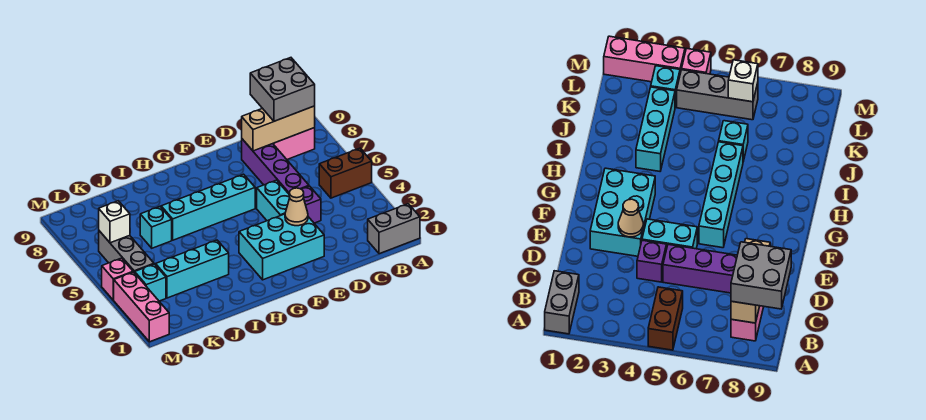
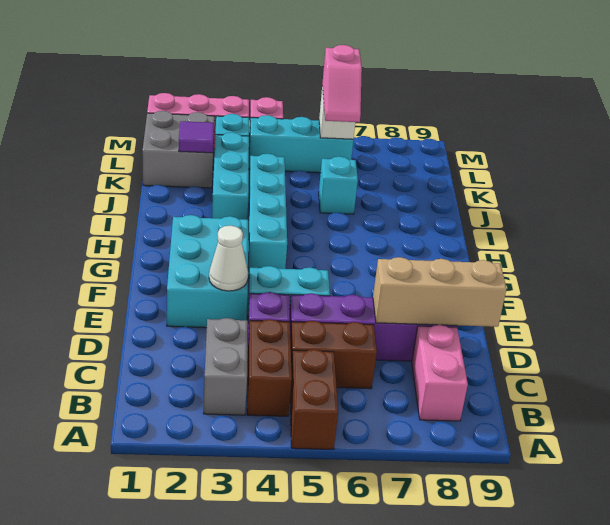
grey brick A1:B1 level 1 -> grey brick B3:C3 level 1
none -> brown brick B4:C4 level 1
tan brick B8:D8 level 2 -> tan brick D7:D9 level 2
grey brick B8:C9 level 3 -> grey brick K1:L2 level 1
none -> brown brick C5:C6 level 1
tan cone E3 level 2 -> white cone E3 level 2
cyan brick F6:I6 level 1 -> cyan brick G4:J4 level 1
none -> purple tile K2 level 2
none -> pink slope K6:L6 level 3 top L
grey brick L4:L6 level 1 -> cyan brick L4:L6 level 1

